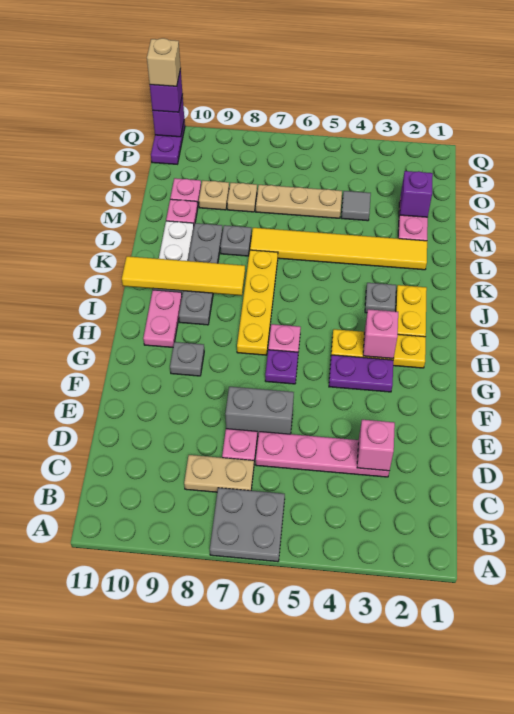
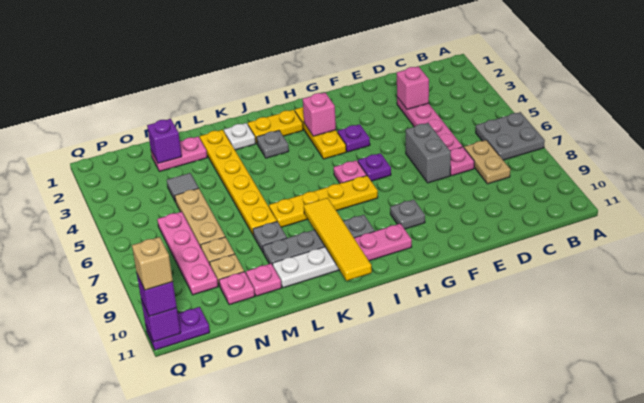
purple plate G3:G4 level 1 -> purple plate G4 level 1
none -> white plate K2 level 1
yellow tile L2:L7 level 1 -> yellow plate L2:L7 level 1
none -> pink plate O6:O9 level 1

